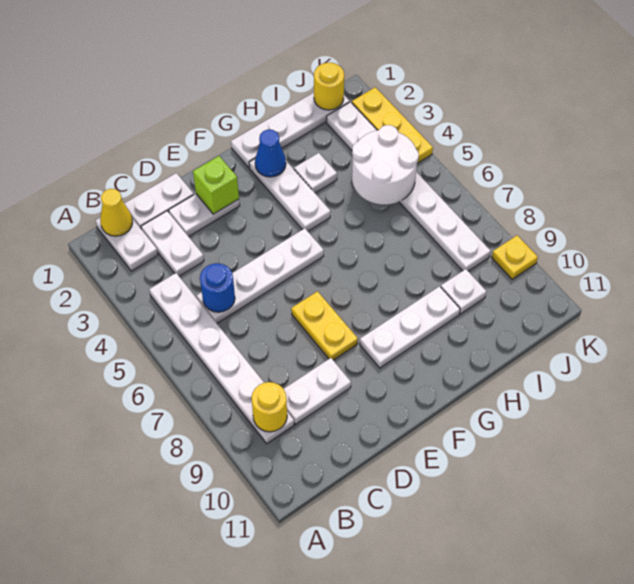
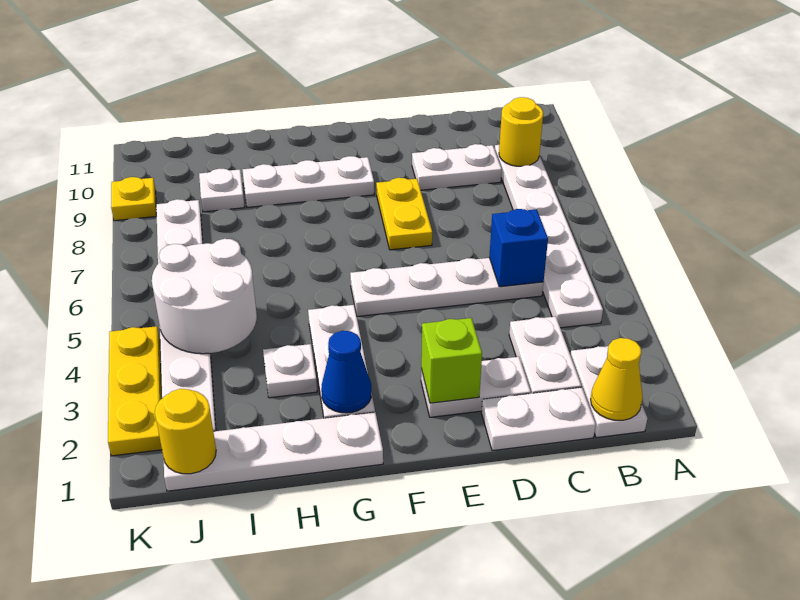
blue round brick C5 level 2 -> blue brick C5 level 2

